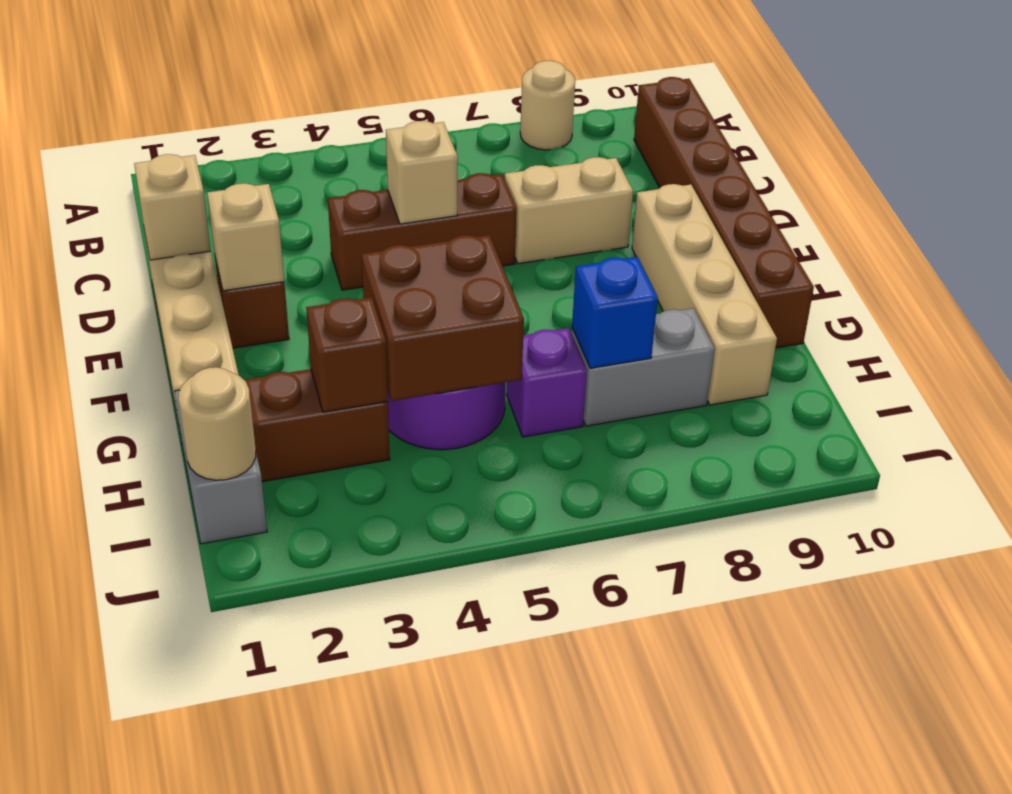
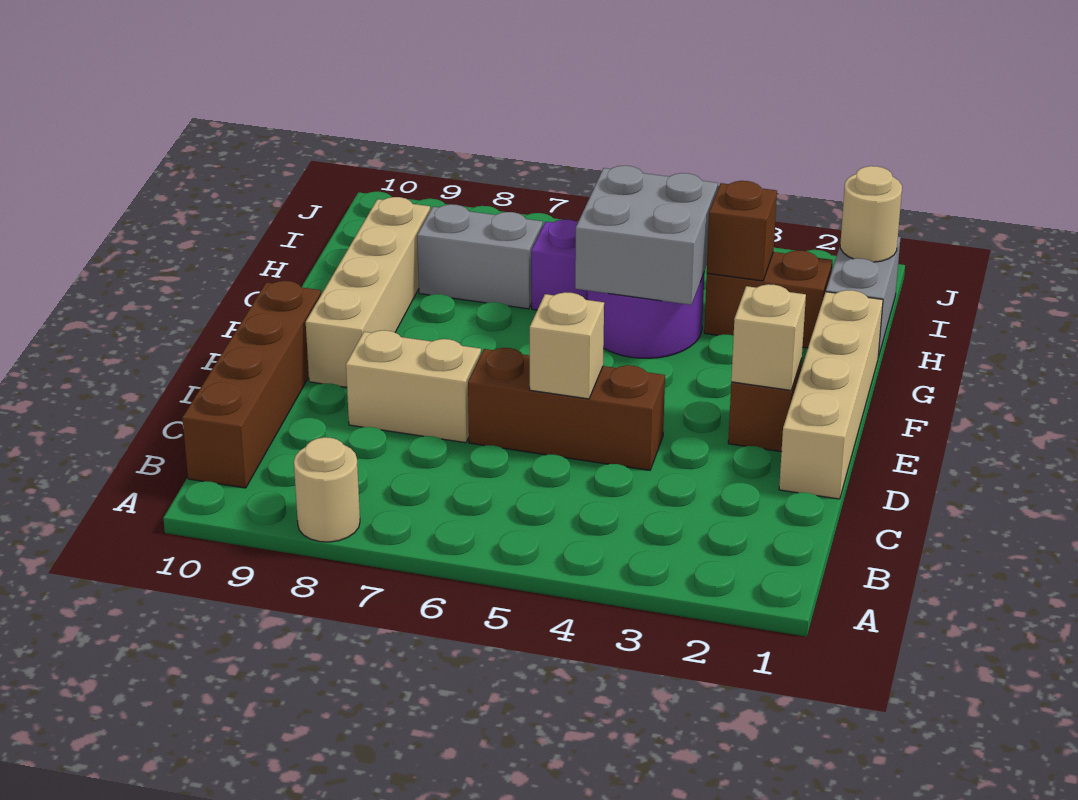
brown brick B10:G10 level 1 -> brown brick B10:E10 level 1
tan brick D1 level 2 -> none
brown brick G4:H5 level 2 -> grey brick G4:H5 level 2
blue brick H7 level 2 -> none

